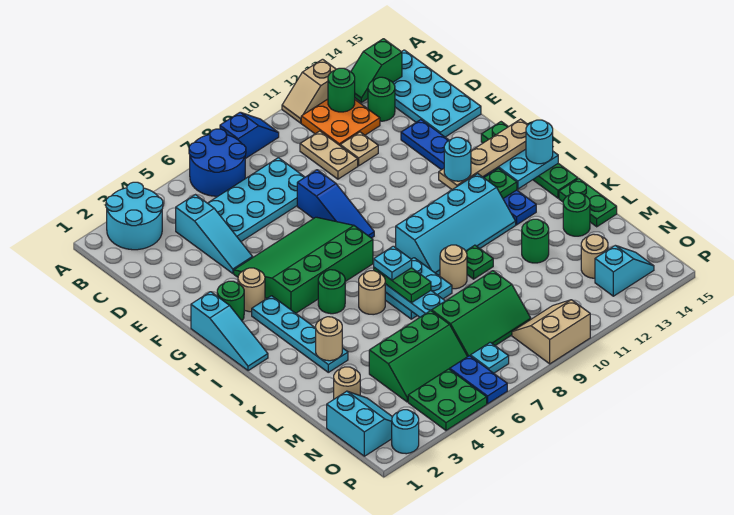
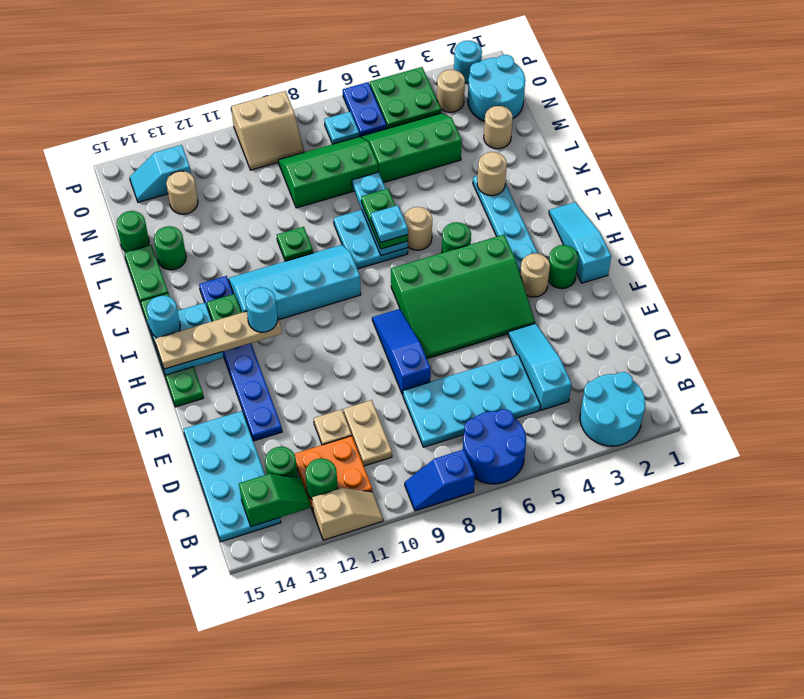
tan round brick K9 level 1 -> tan round brick O3 level 1
green round brick L12 level 1 -> green round brick M15 level 1
cyan slope N1:O2 level 1 top 1 -> cyan round brick N1:O2 level 1

